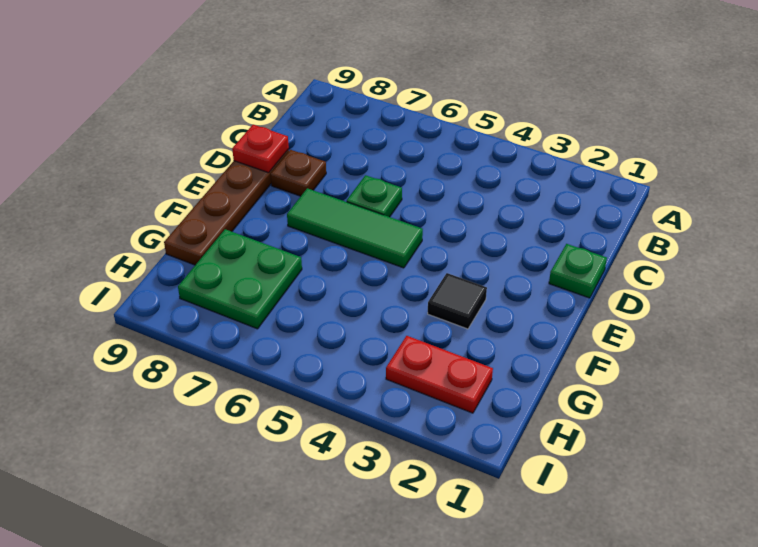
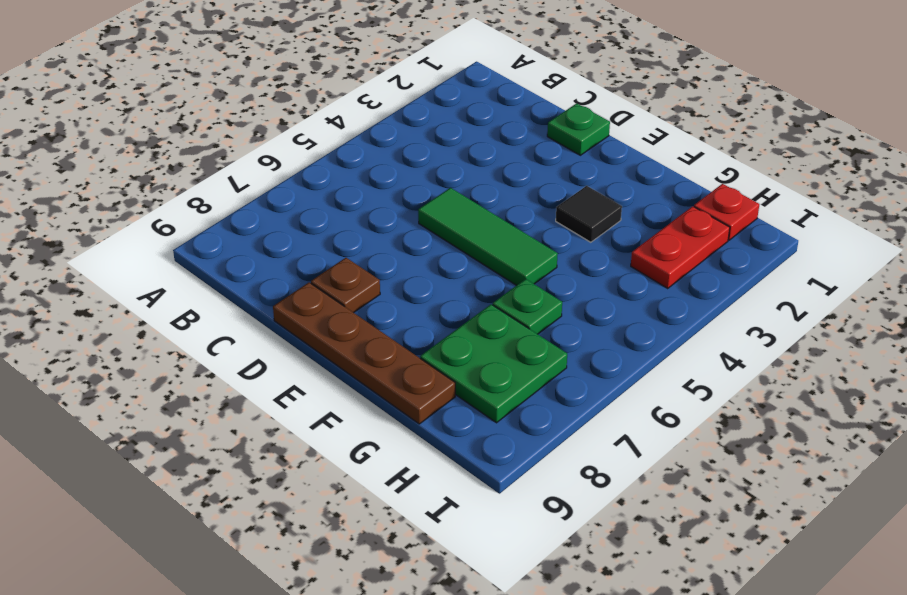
green plate D6 level 1 -> green plate G6 level 1
red plate D9 level 2 -> red plate H1 level 1
green tile E5:E7 level 1 -> green tile D5:F5 level 1

